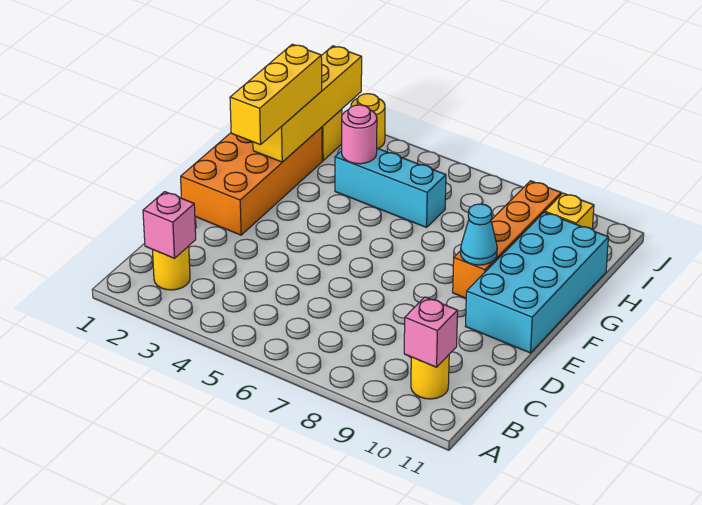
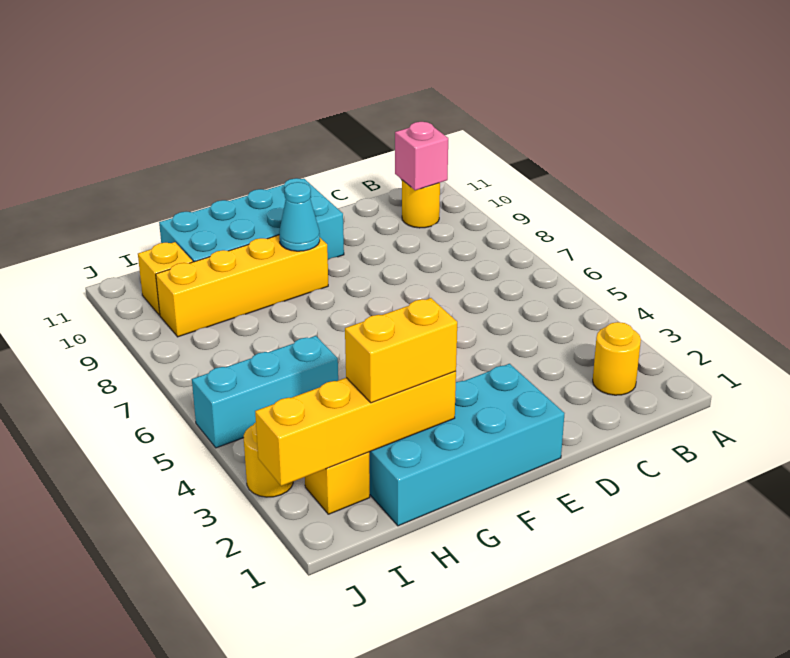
pink brick B2 level 2 -> none
orange brick E1:H2 level 1 -> cyan brick E1:H2 level 1
yellow brick F2:H2 level 3 -> yellow brick G2:H2 level 3
orange brick F9:I9 level 1 -> yellow brick F9:I9 level 1
cyan brick H4:H6 level 1 -> cyan brick H5:J5 level 1
pink round brick H4 level 2 -> none

